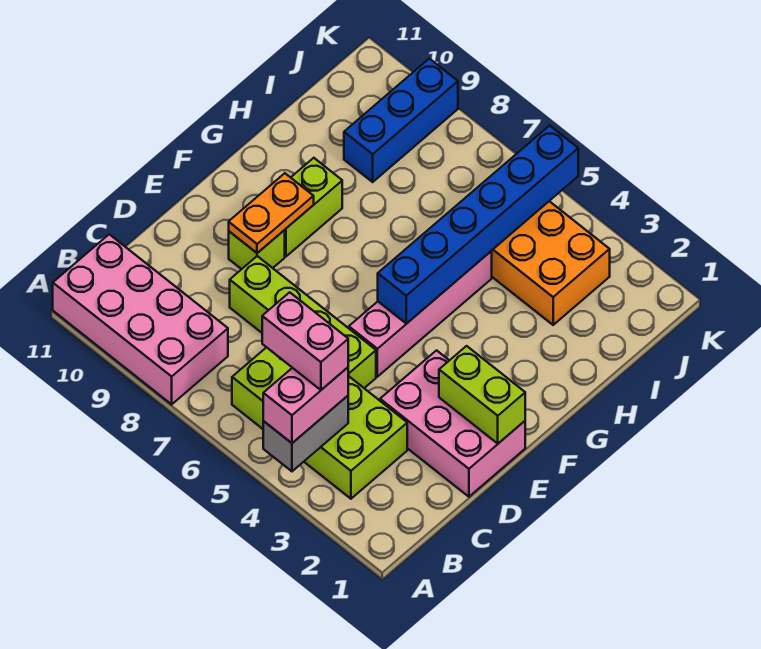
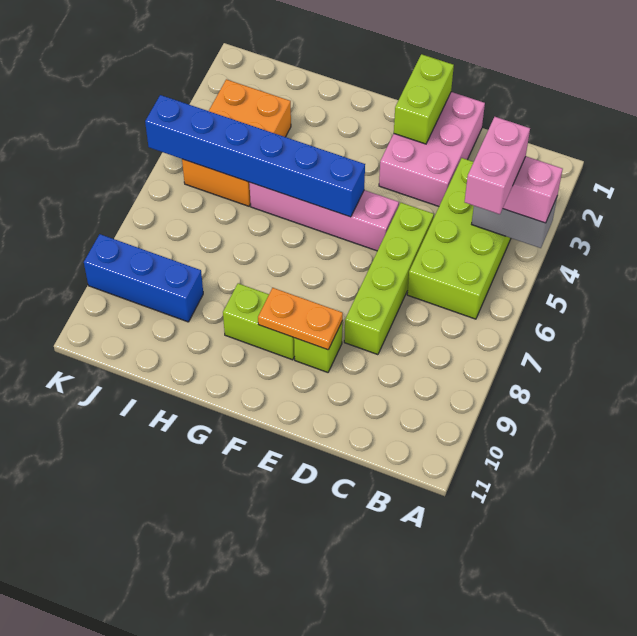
pink brick A8:B11 level 1 -> none

